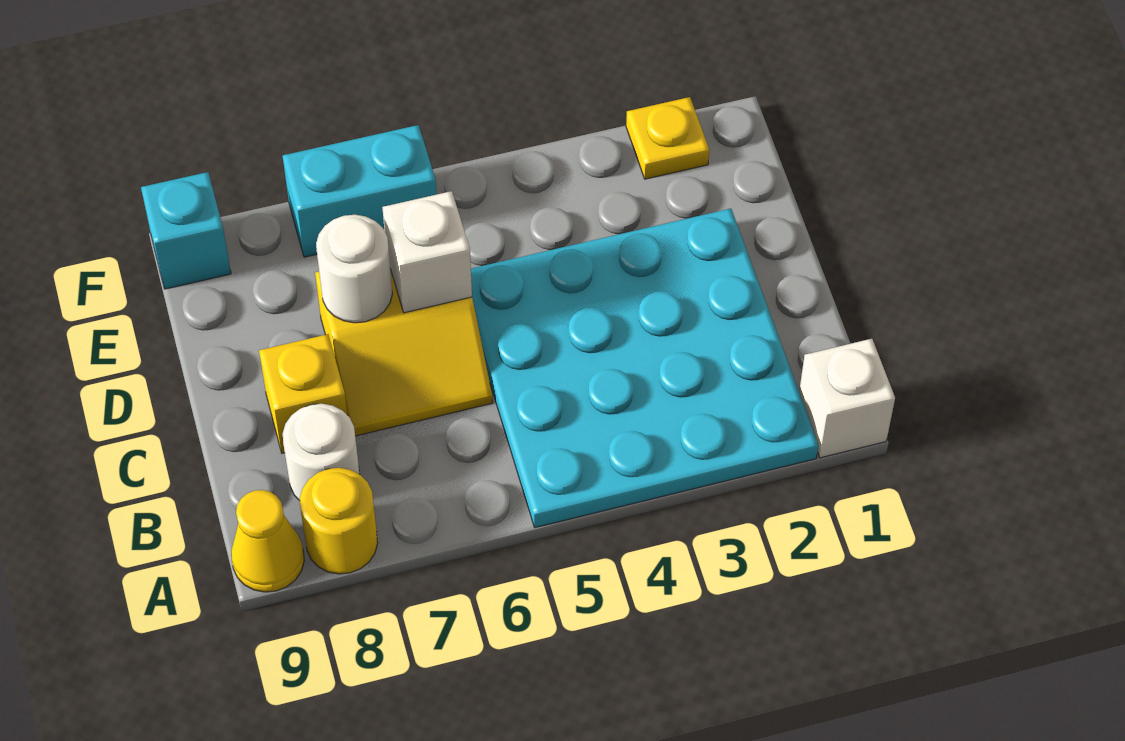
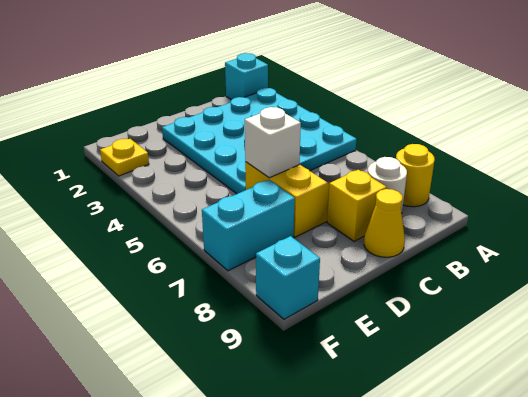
white brick A1 level 1 -> cyan brick A1 level 1
yellow cone A9 level 1 -> yellow cone C9 level 1
white round brick D7 level 2 -> none
cyan brick F6:F7 level 1 -> cyan brick E7:F7 level 1

